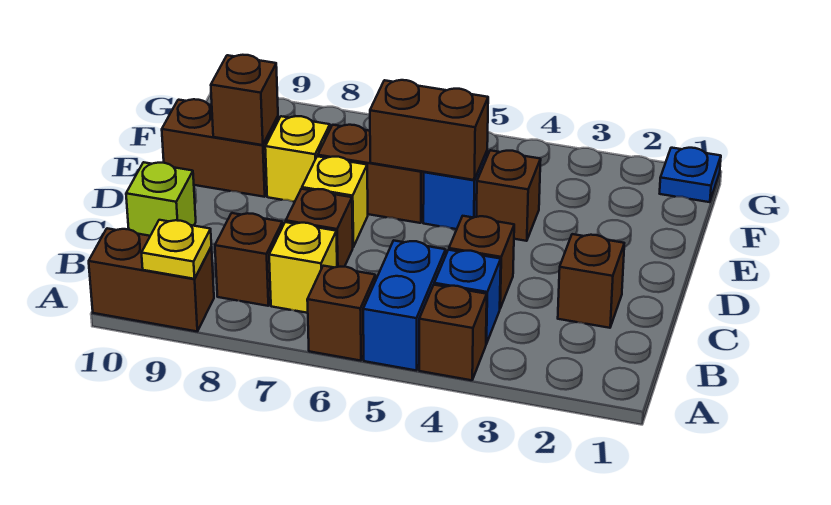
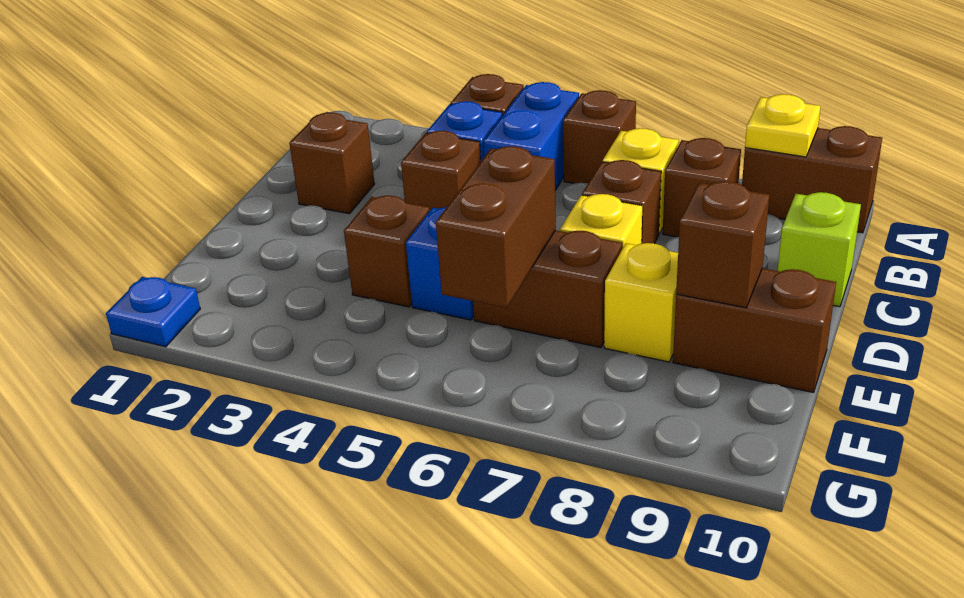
brown brick E5:E6 level 2 -> brown brick E6:F6 level 2

